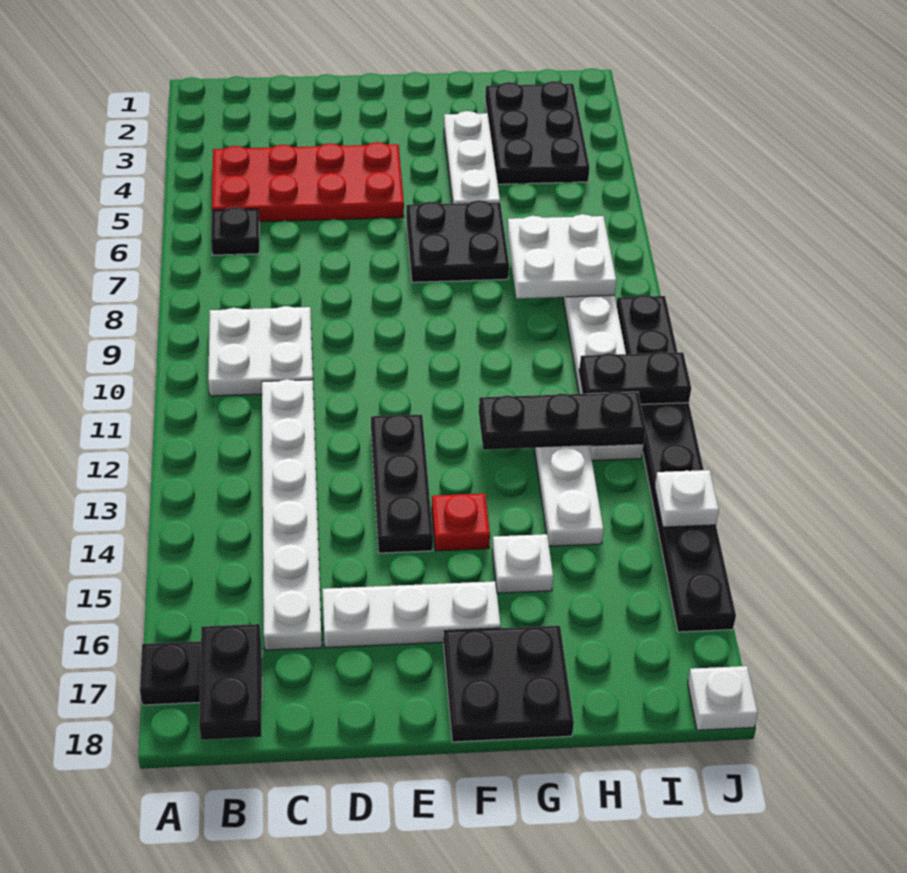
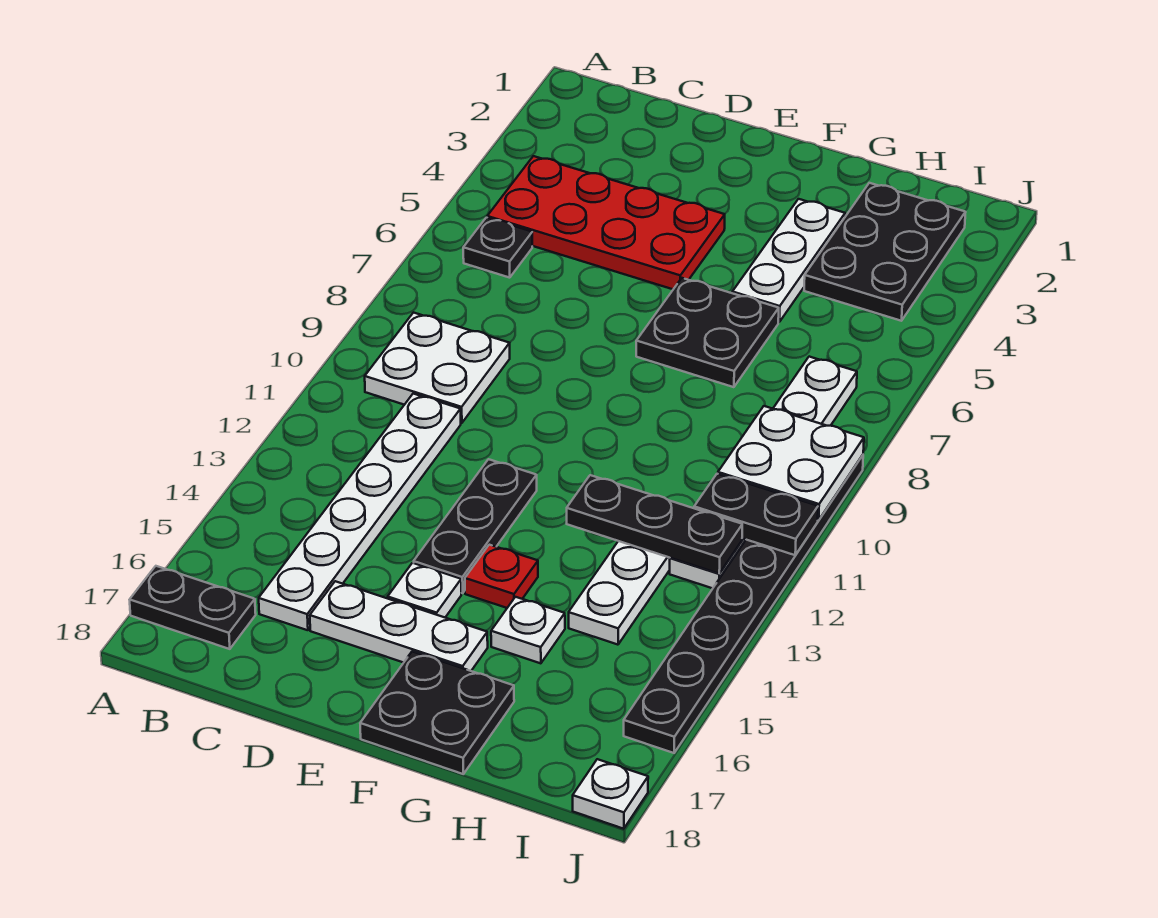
black plate B17:B18 level 2 -> none
white plate H7:I8 level 2 -> white plate I9:J10 level 2
white plate J14 level 2 -> white plate E15 level 1

